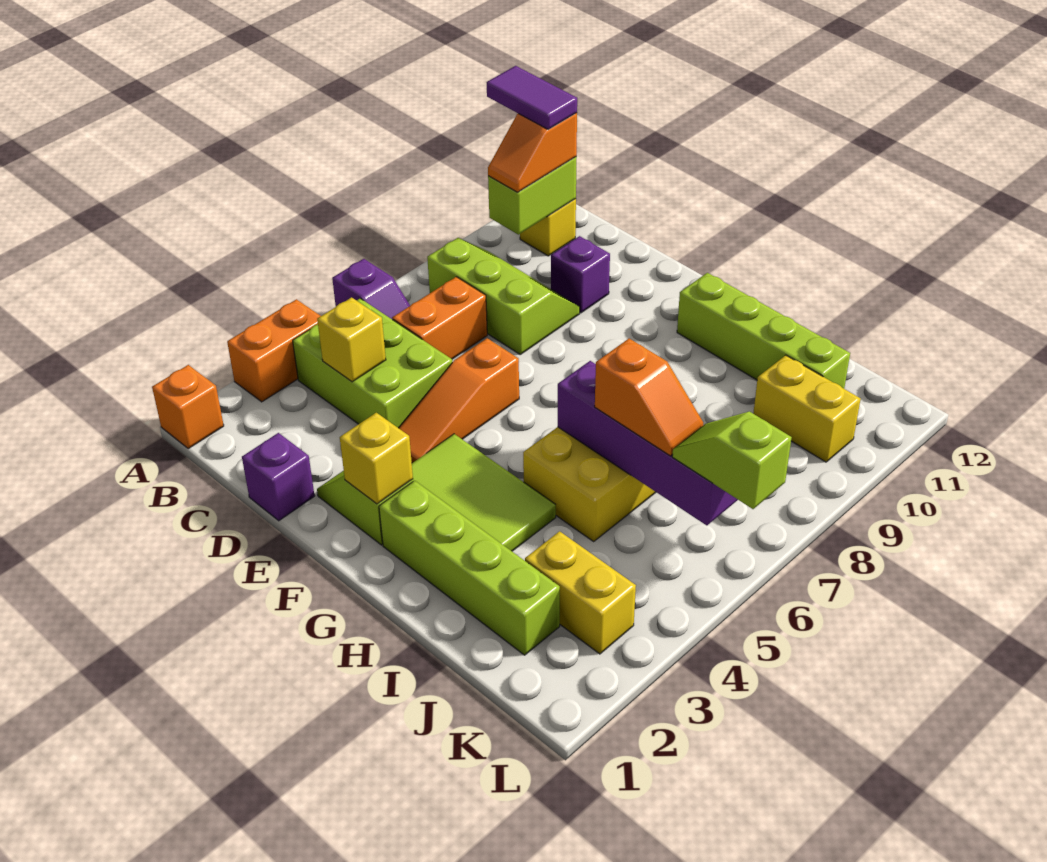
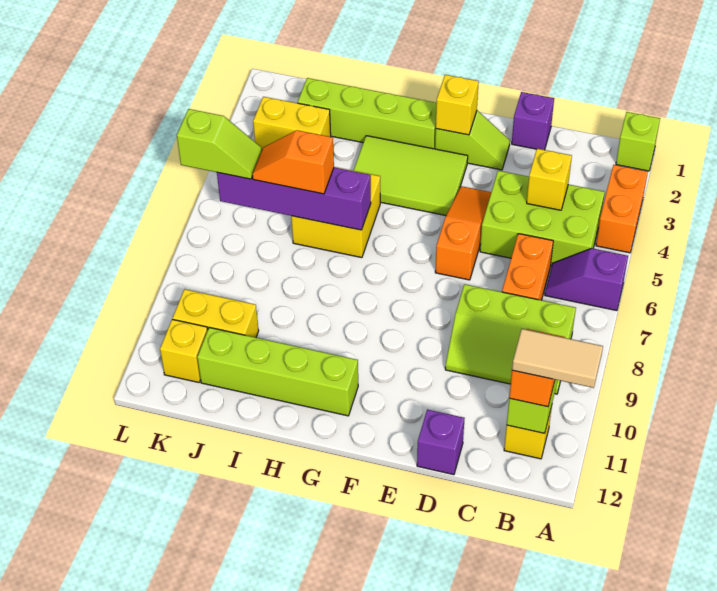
orange brick A1 level 1 -> lime brick A1 level 1
purple tile A11:B11 level 4 -> tan tile A11:B11 level 4
purple brick D10 level 1 -> purple brick D12 level 1
none -> yellow brick K11 level 1

